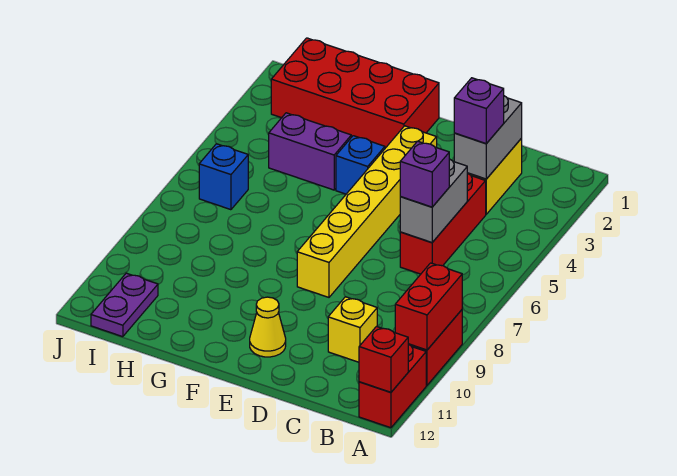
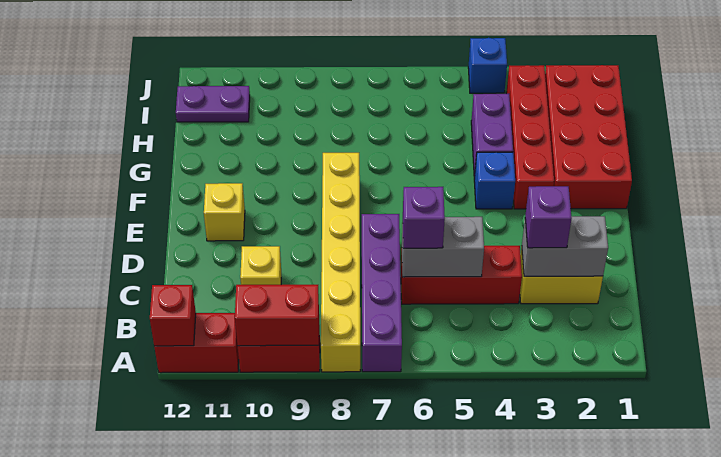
none -> purple brick A7:D7 level 1
yellow brick E3:E8 level 1 -> yellow brick A8:F8 level 1
yellow cone E11 level 1 -> yellow brick E11 level 1
none -> red brick F3:I3 level 1
blue brick I6 level 1 -> blue brick J4 level 1

